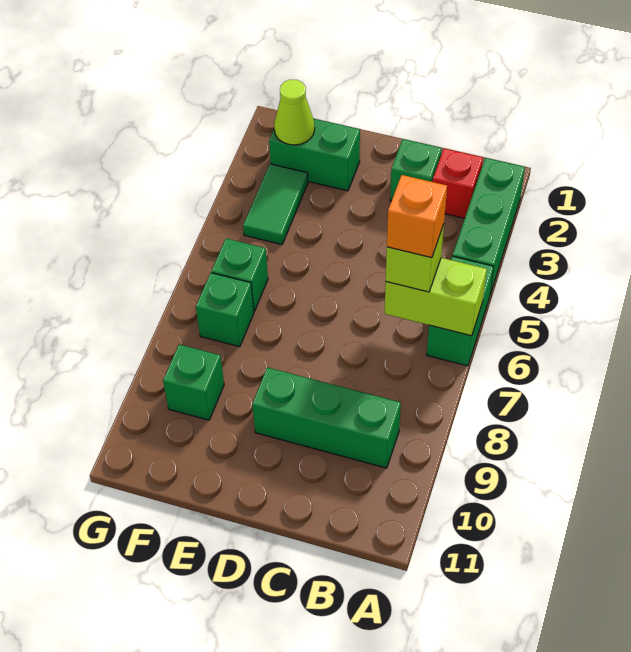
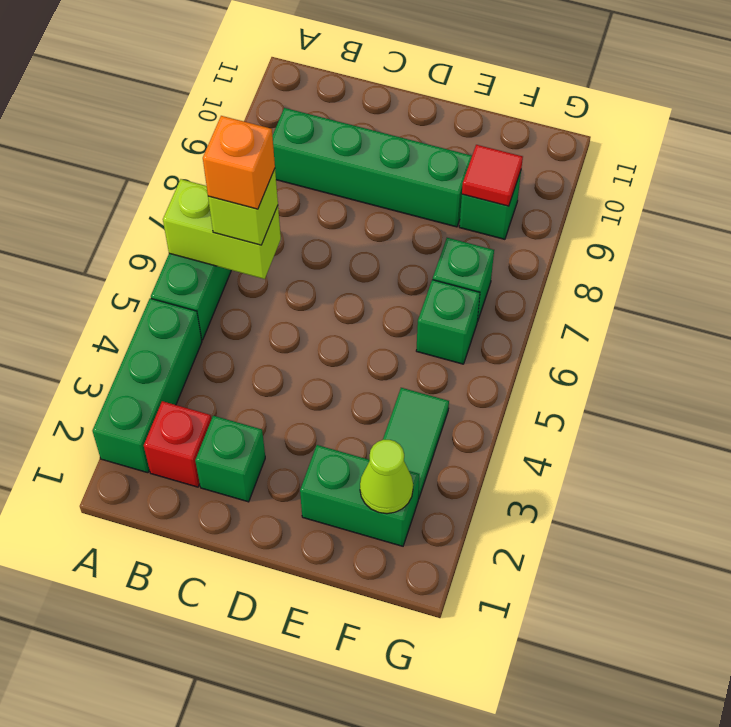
green brick B9:D9 level 1 -> green brick B9:E9 level 1
none -> red tile F9 level 2

